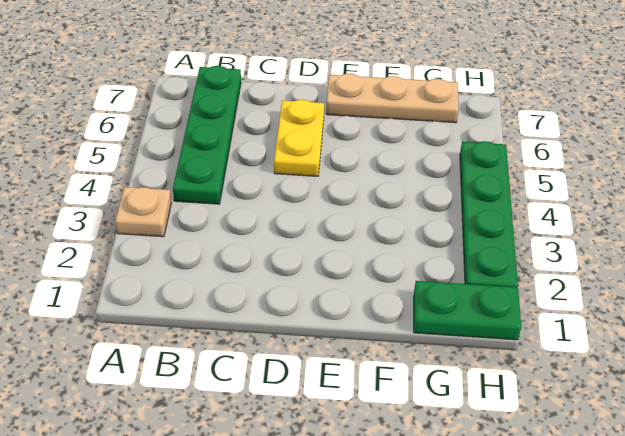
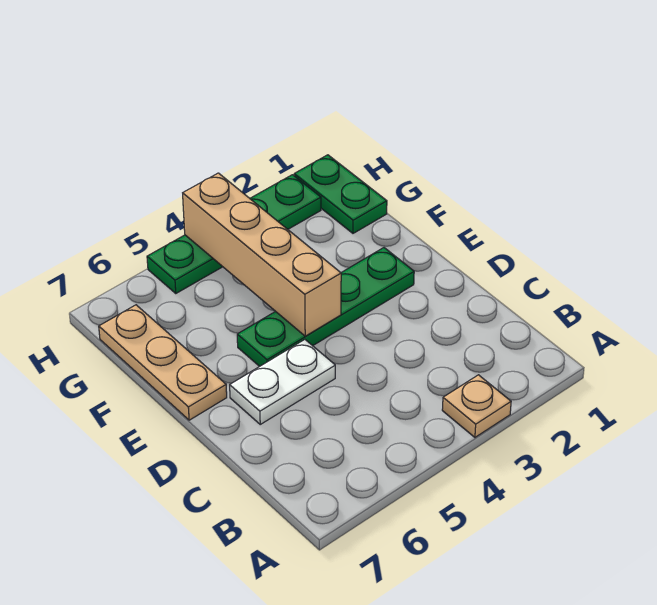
green plate B4:B7 level 1 -> green plate E2:E5 level 1
yellow plate D5:D6 level 1 -> white plate D5:D6 level 1
none -> tan brick E4:H4 level 2

